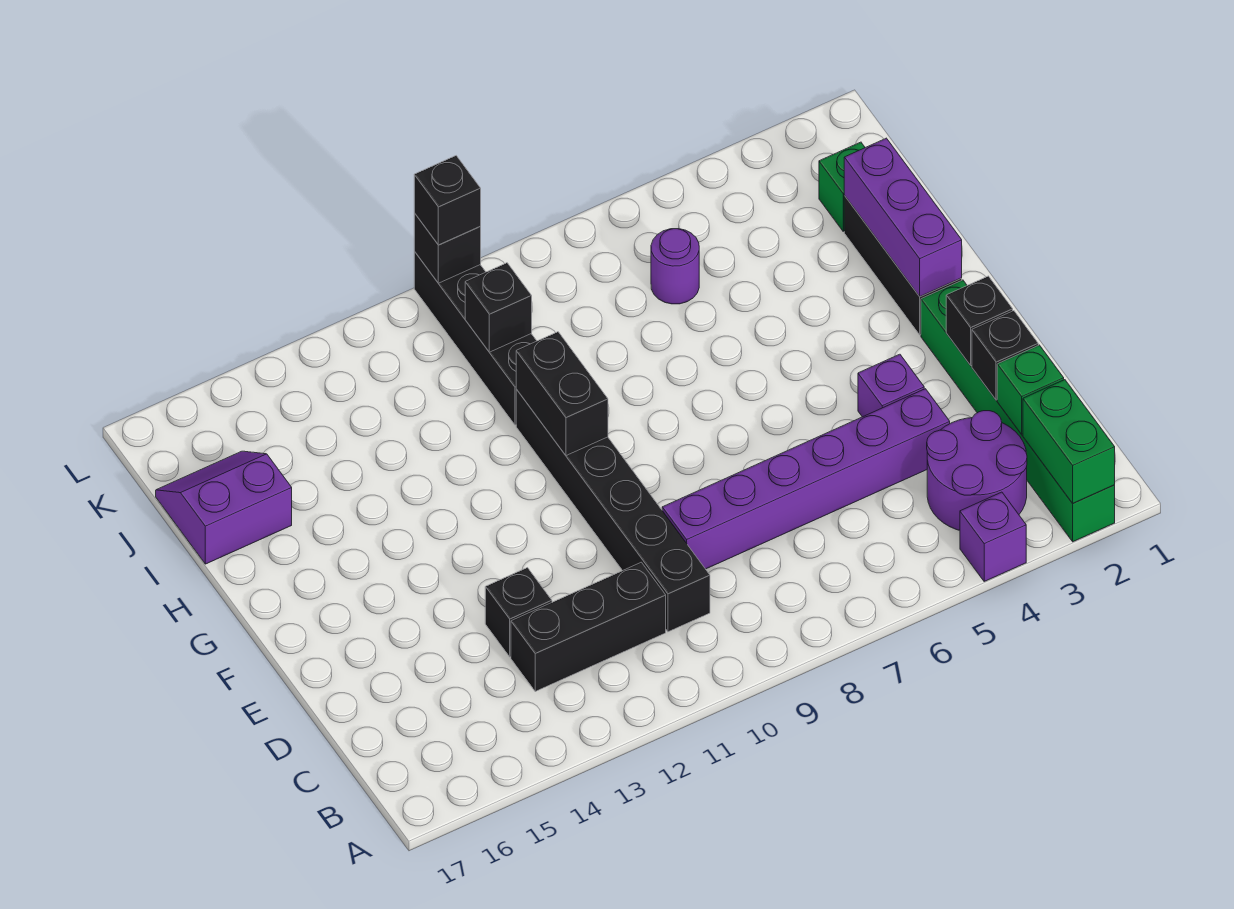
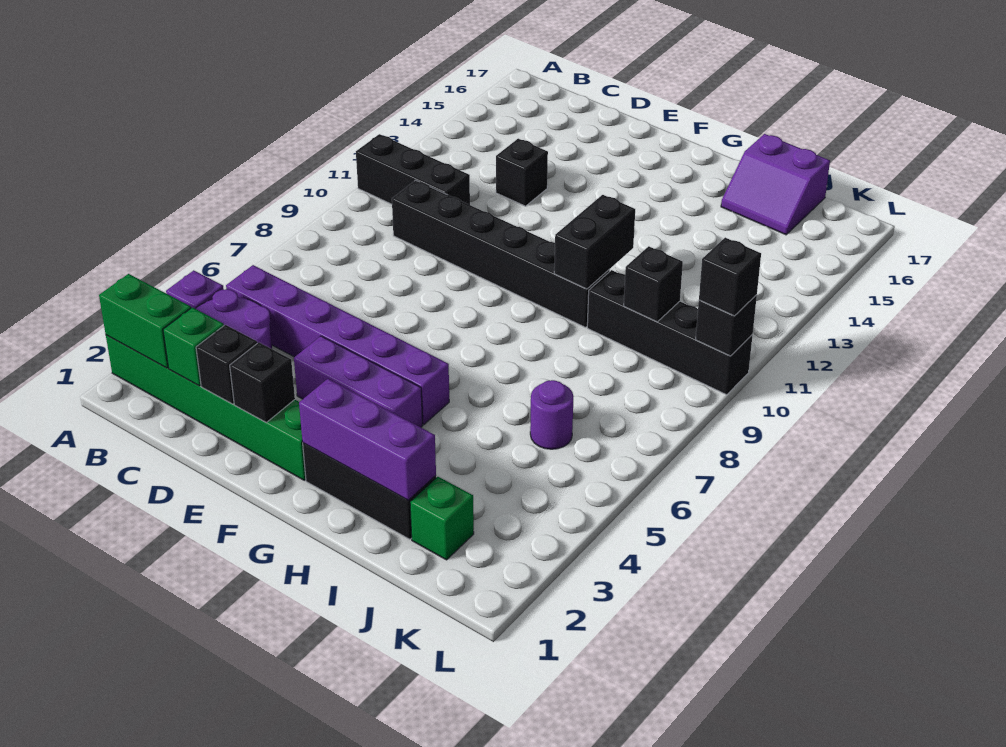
black brick C11:C13 level 1 -> black brick A11:C11 level 1
purple brick D4:D9 level 1 -> purple brick B5:G5 level 1
purple brick E4 level 1 -> purple brick E4:G4 level 1
black brick G10:H10 level 2 -> black brick H10:H11 level 2
purple slope I16:J17 level 1 top I -> purple slope I16:J17 level 1 top 17

